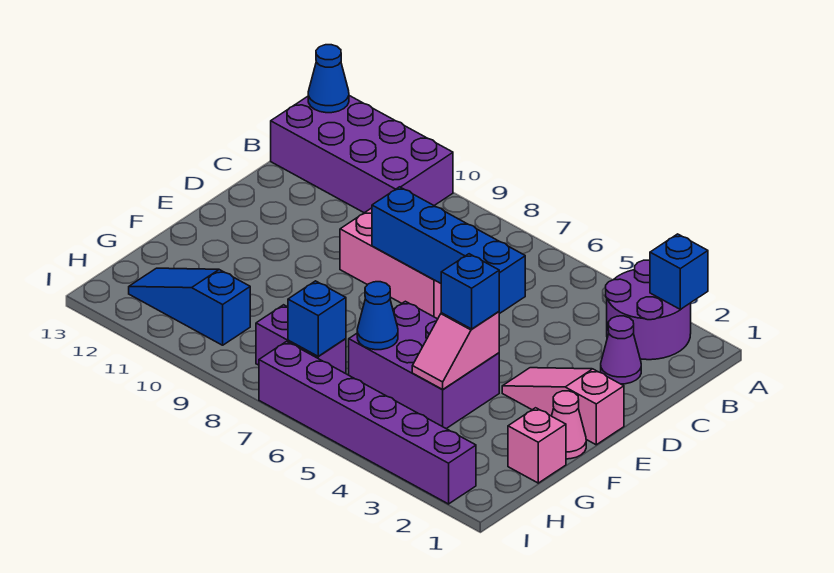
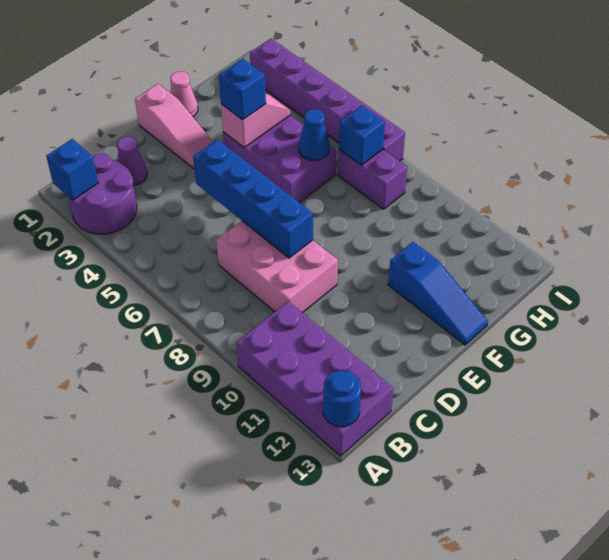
blue cone A13 level 2 -> blue round brick A13 level 2
pink brick G1 level 1 -> none
blue slope H10:H12 level 1 top 10 -> blue slope F11:F13 level 1 top 11

